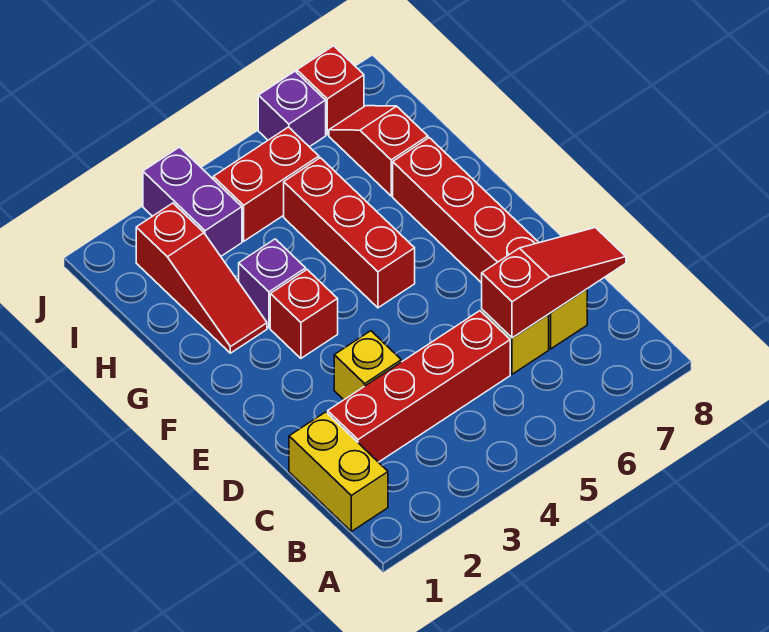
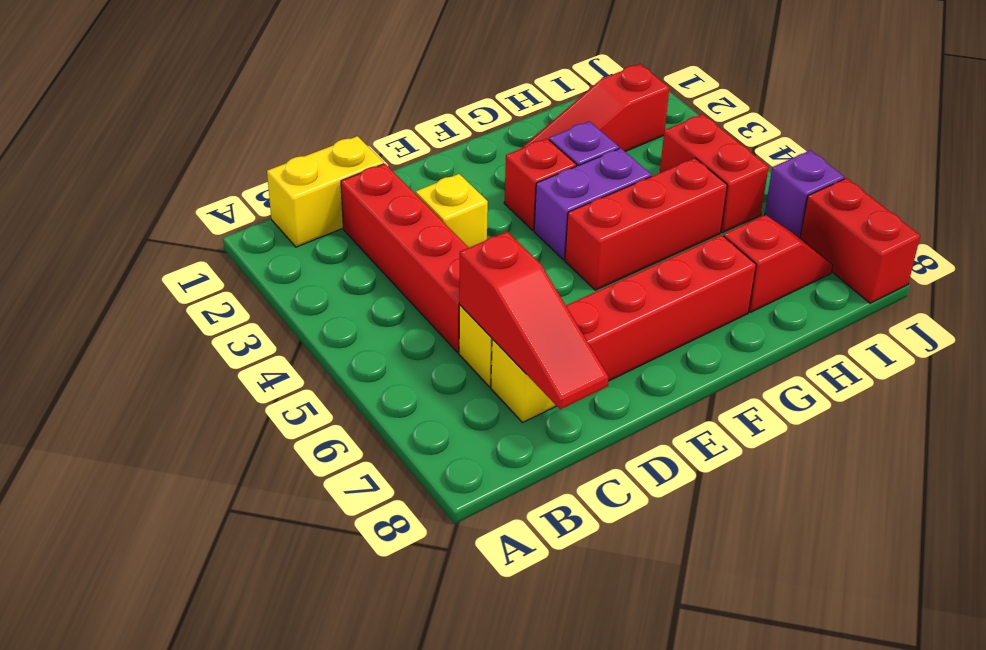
purple brick I3:J3 level 1 -> purple brick F4:G4 level 1
red brick J7 level 1 -> red brick J7:J8 level 1

